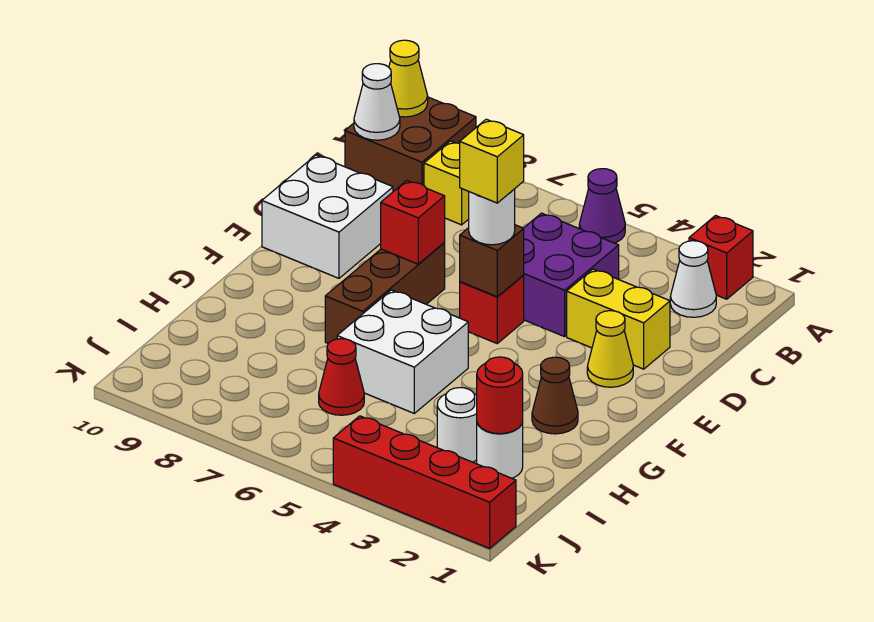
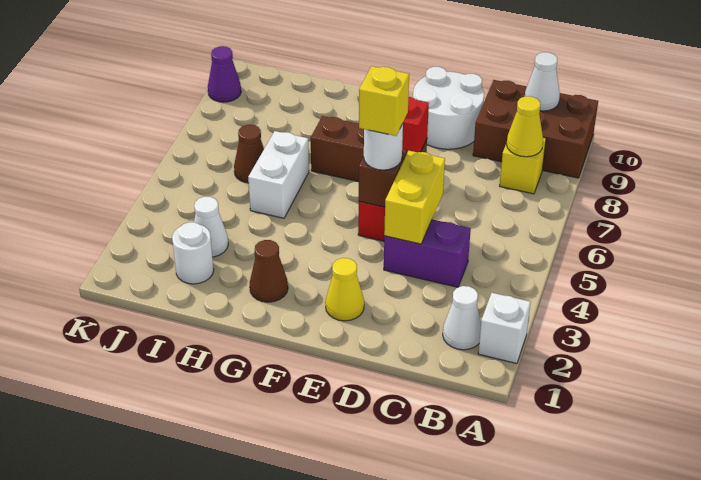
red brick A2 level 1 -> white brick A2 level 1
purple cone A5 level 1 -> purple cone K9 level 1
brown brick A9:B10 level 1 -> brown brick A9:C10 level 1
yellow cone A10 level 2 -> yellow cone B8 level 2
purple brick C4:D5 level 1 -> purple brick C4:D4 level 1
yellow brick D2:D3 level 1 -> yellow brick D4:D5 level 2
white brick D9:E10 level 1 -> white round brick D9:E10 level 1
white brick G5:H6 level 1 -> white brick H5:H6 level 1
red round brick I2 level 2 -> none
white round brick I3 level 1 -> white cone I3 level 1
red cone I6 level 1 -> brown cone I6 level 1
red brick K1:K4 level 1 -> none

